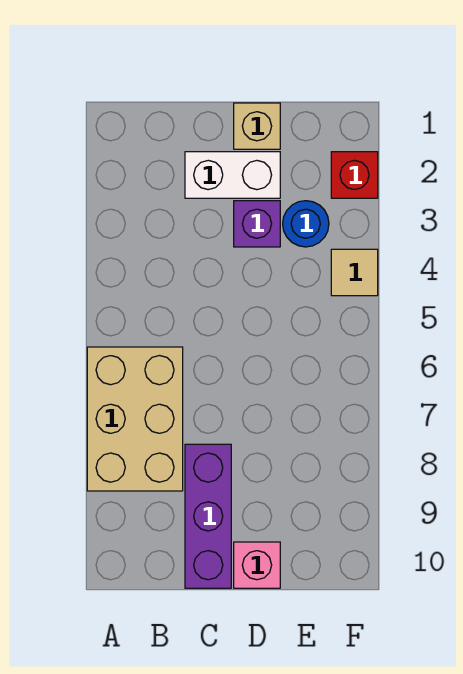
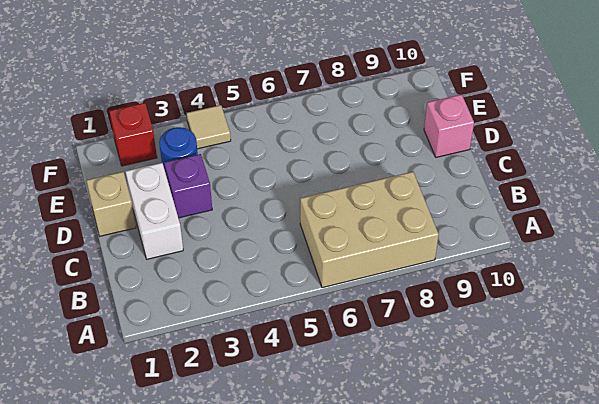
purple brick C8:C10 level 1 -> none

